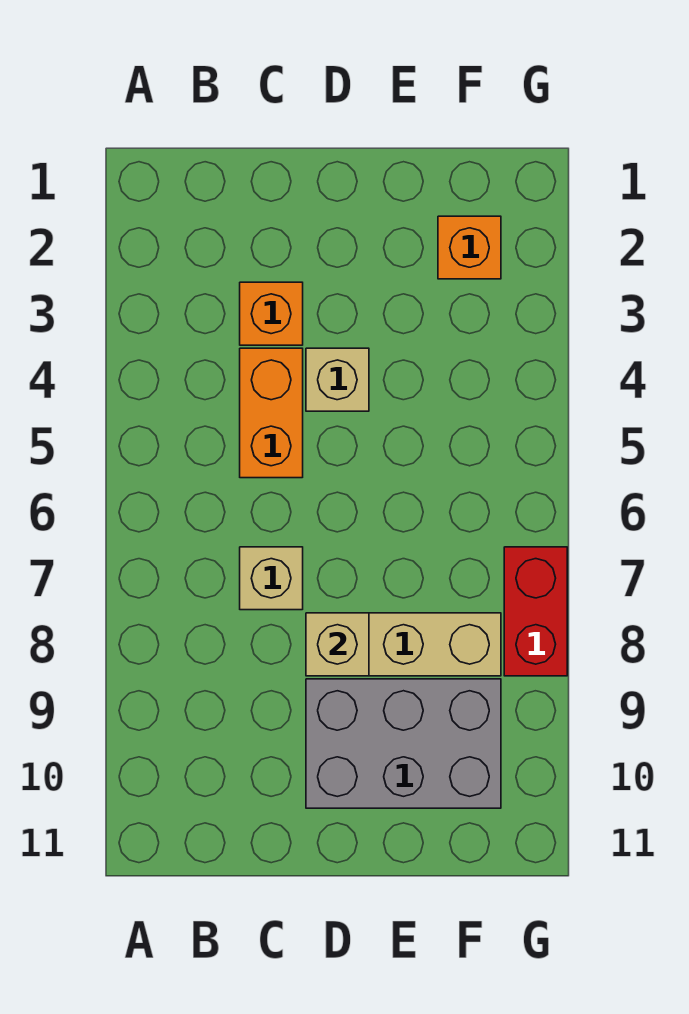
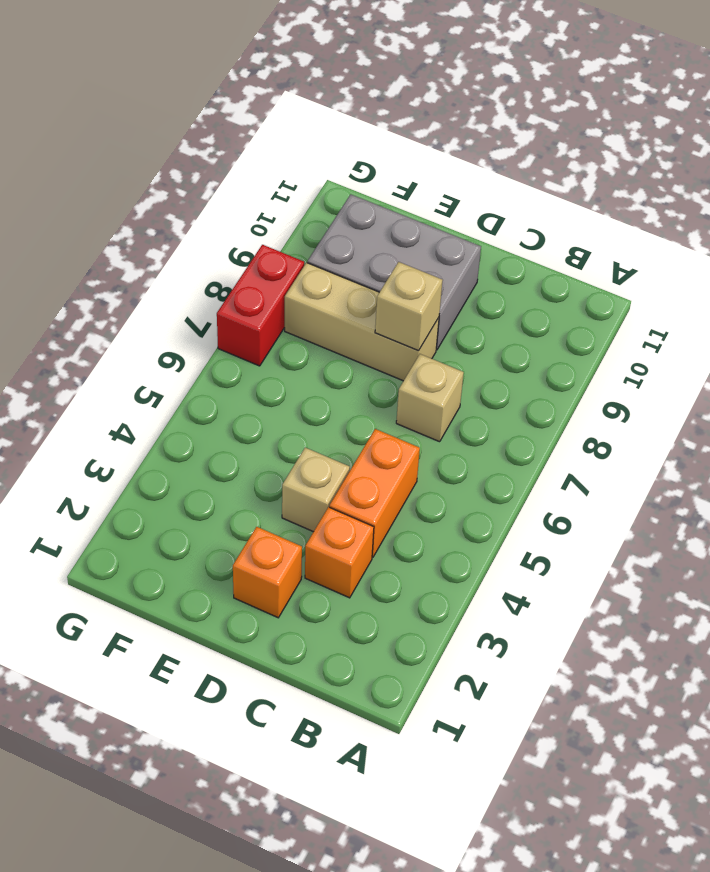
orange brick F2 level 1 -> orange brick D2 level 1

